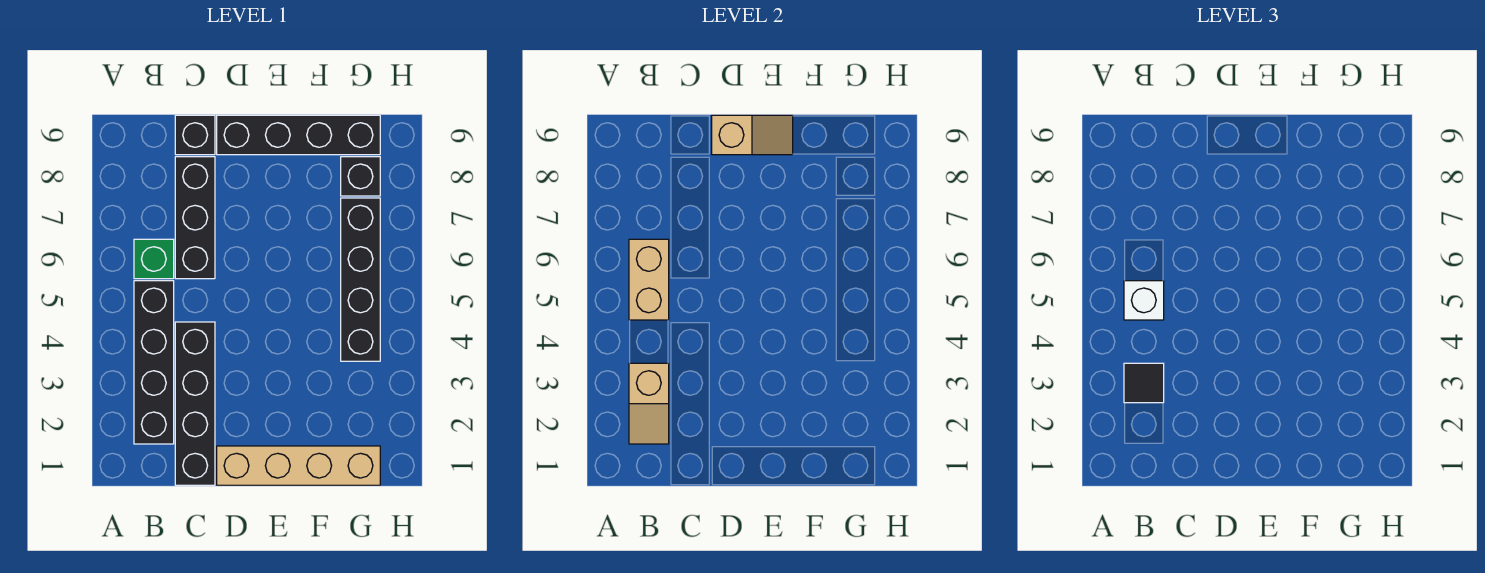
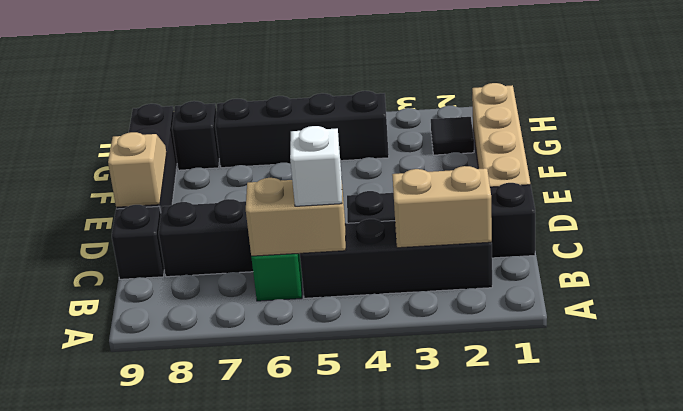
tan slope B2:B3 level 2 top 3 -> tan brick B2:B3 level 2
black tile B3 level 3 -> black tile G2 level 1

